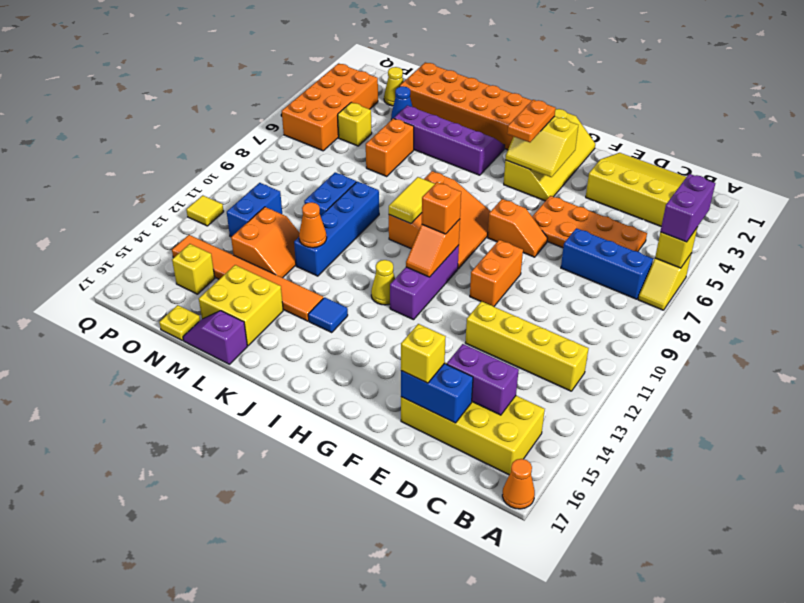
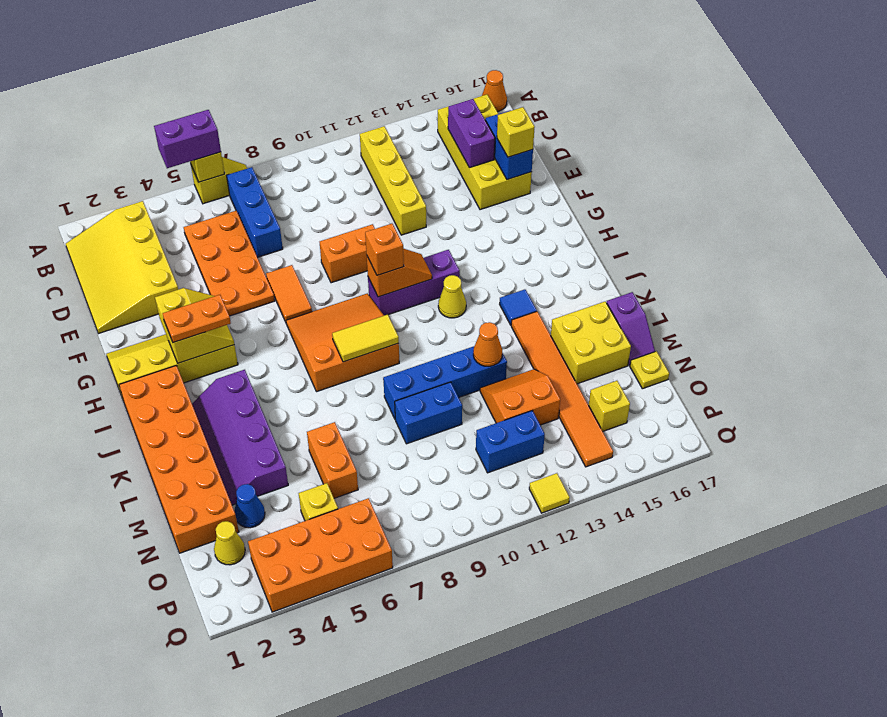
orange slope F7:G7 level 1 top G -> orange tile F7:G7 level 1
orange brick M5:M6 level 1 -> orange brick M6:N6 level 1

